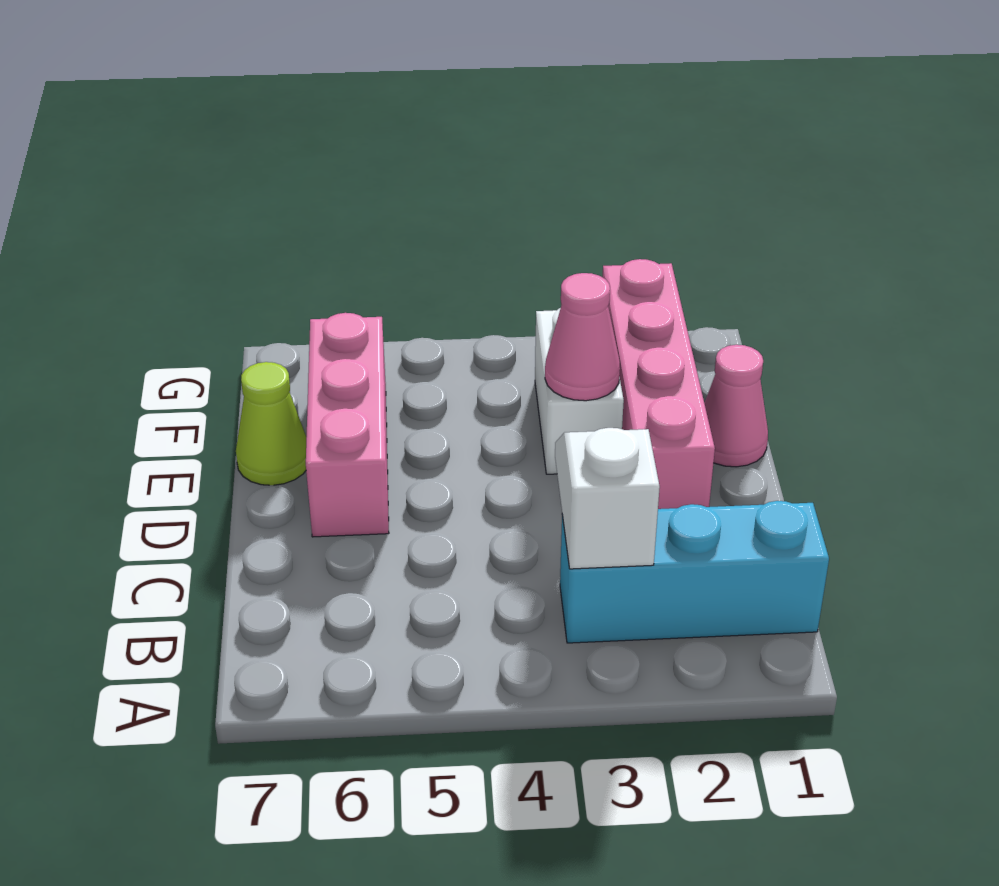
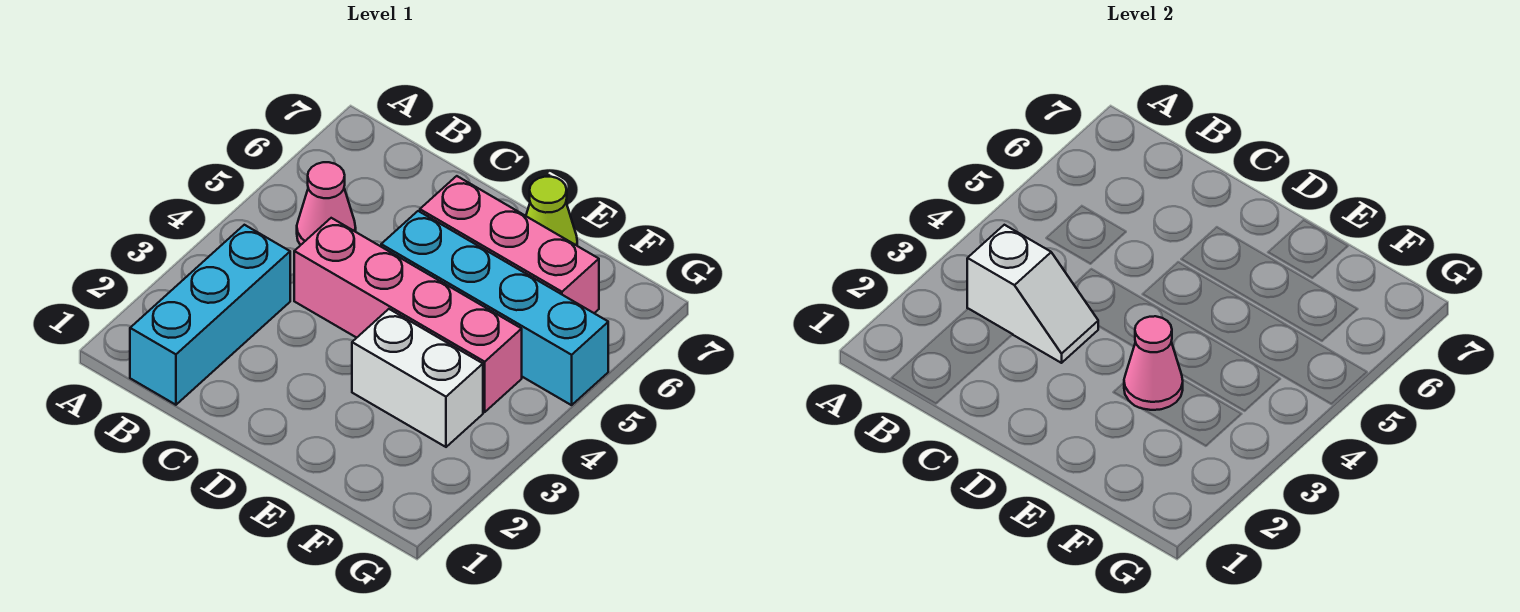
pink brick D2:G2 level 1 -> pink brick C4:F4 level 1
none -> cyan brick D5:G5 level 1
pink cone E1 level 1 -> pink cone B5 level 1

